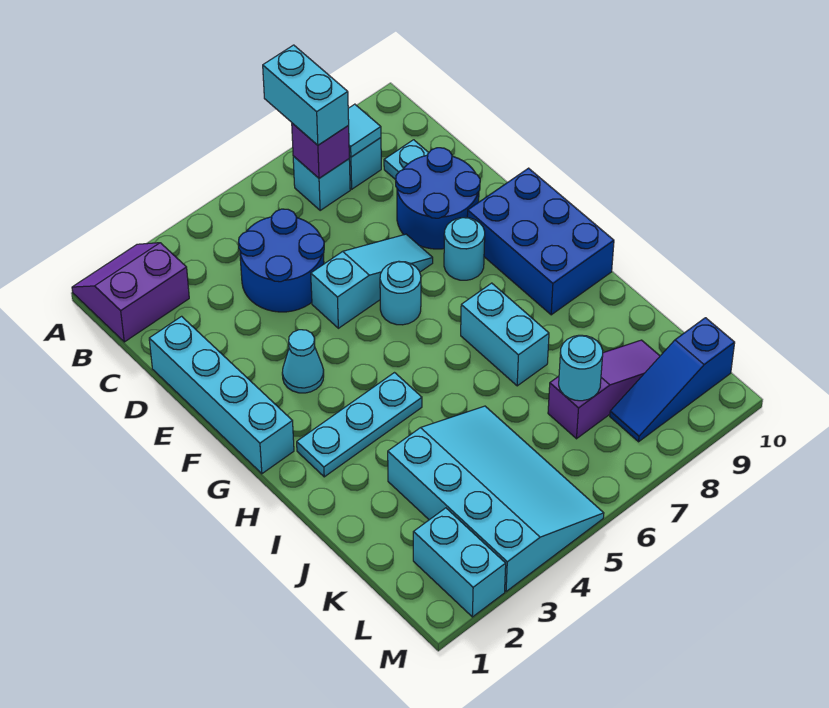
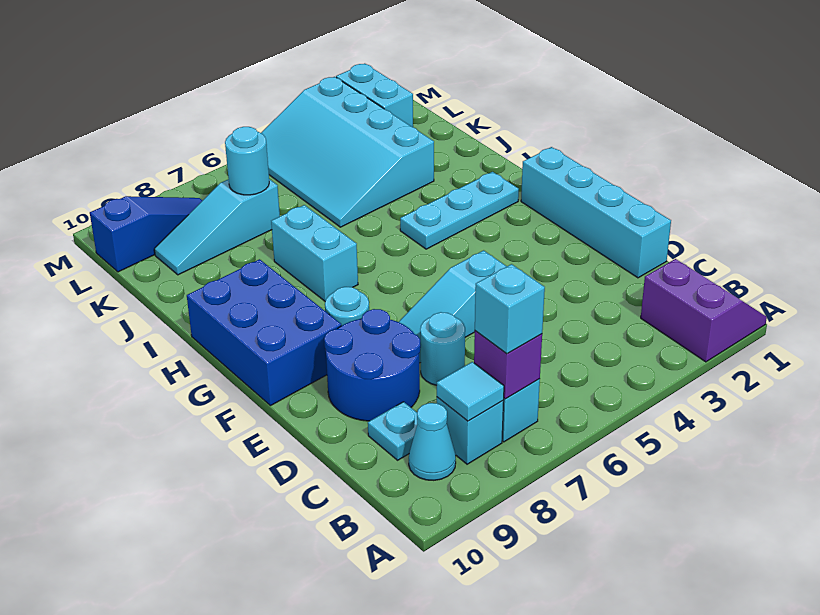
purple slope A1:B2 level 1 top B -> purple slope A1:B2 level 1 top 2
cyan brick A7:B7 level 3 -> cyan brick B7 level 3
blue round brick C4:D5 level 1 -> none
cyan cone F3 level 1 -> cyan cone B9 level 1
cyan round brick F6 level 1 -> cyan round brick D7 level 1
purple slope K7:K9 level 1 top 7 -> cyan slope K7:K9 level 1 top 7

